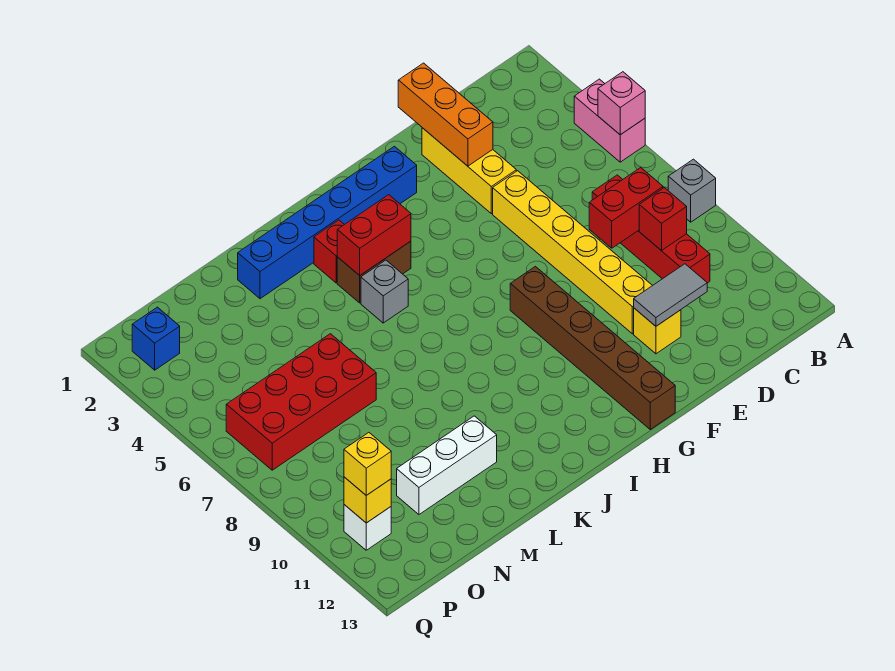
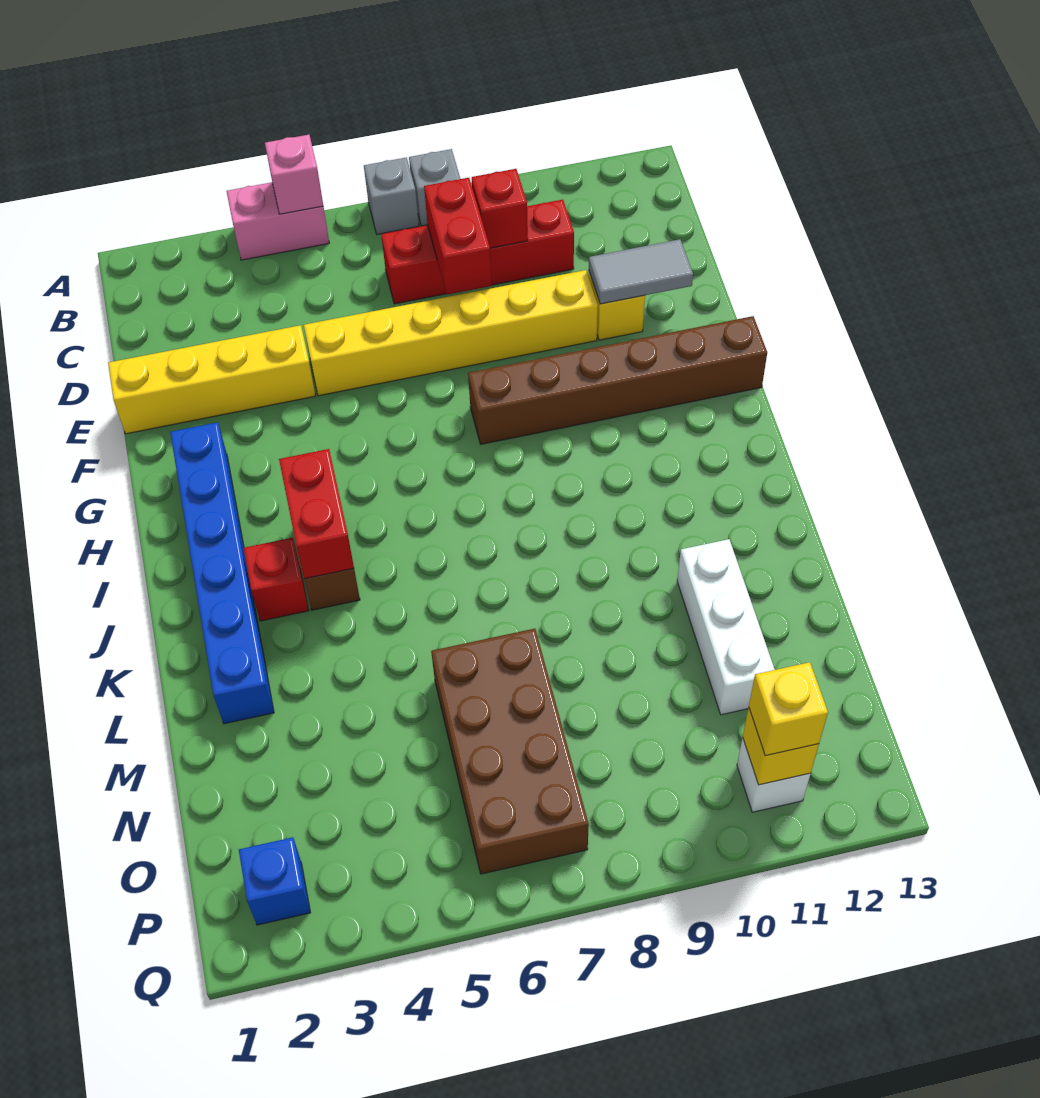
grey tile D11:E11 level 2 -> grey tile E11:E12 level 2
orange brick E1:E3 level 2 -> none
yellow brick E2:E4 level 1 -> yellow brick E1:E4 level 1
grey brick J5 level 1 -> grey brick A7 level 1
red brick M6:P7 level 1 -> brown brick M6:P7 level 1

